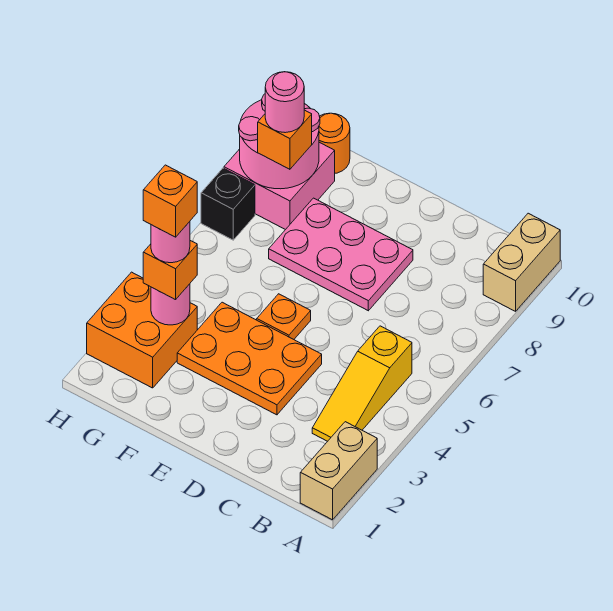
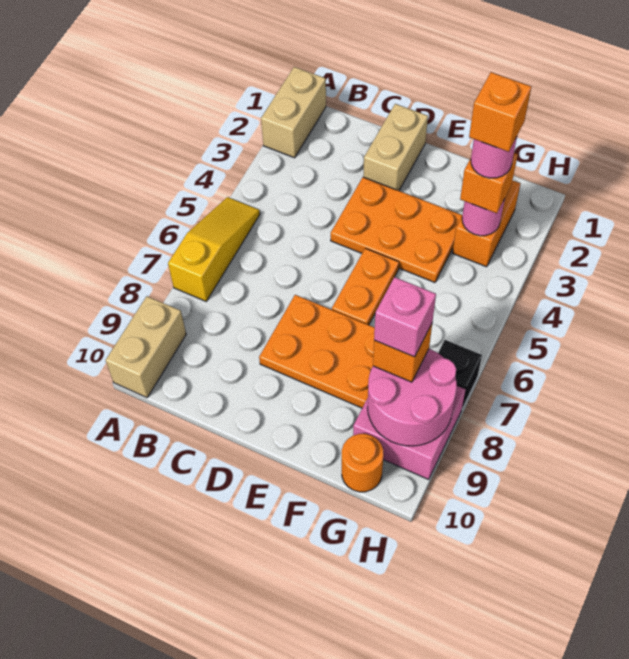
yellow slope B3:B5 level 1 top 5 -> yellow slope A5:A7 level 1 top 7
none -> tan brick D1:D2 level 1
pink plate D7:F8 level 1 -> orange plate D7:F8 level 1
orange plate E5 level 1 -> orange plate E5:E6 level 1
orange brick G2:H3 level 1 -> orange brick G2:G3 level 1
pink round brick G8 level 4 -> pink brick G8 level 4

